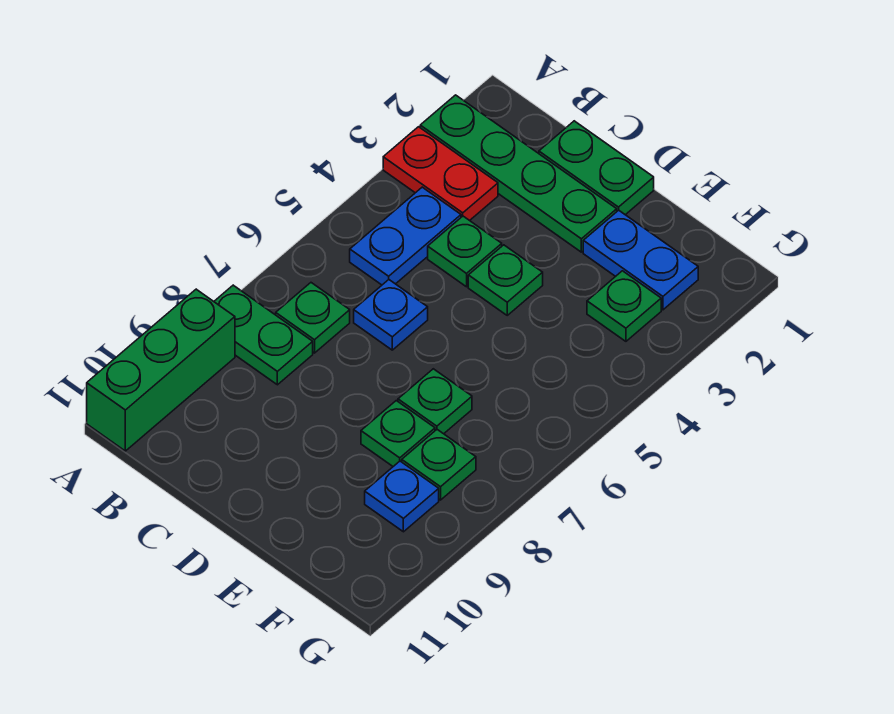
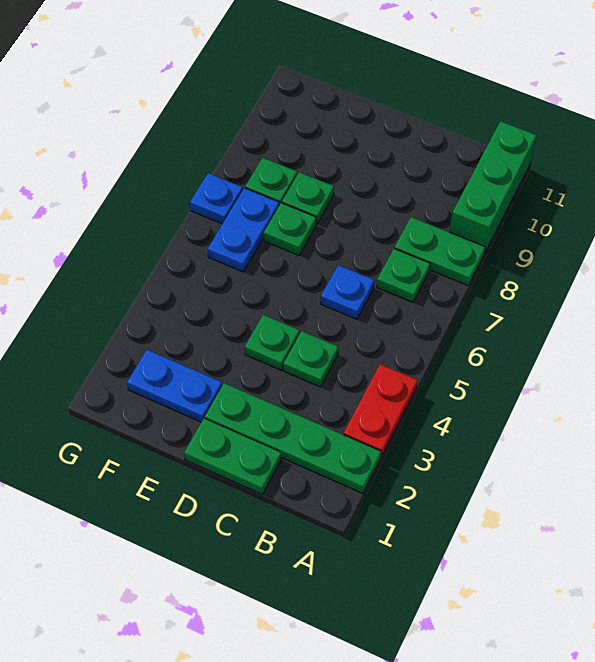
red plate A3:B3 level 1 -> red plate A3:A4 level 1
blue plate B4:B5 level 1 -> blue plate F6:F7 level 1
green plate F3 level 1 -> none
blue plate F9 level 1 -> blue plate G7 level 1

